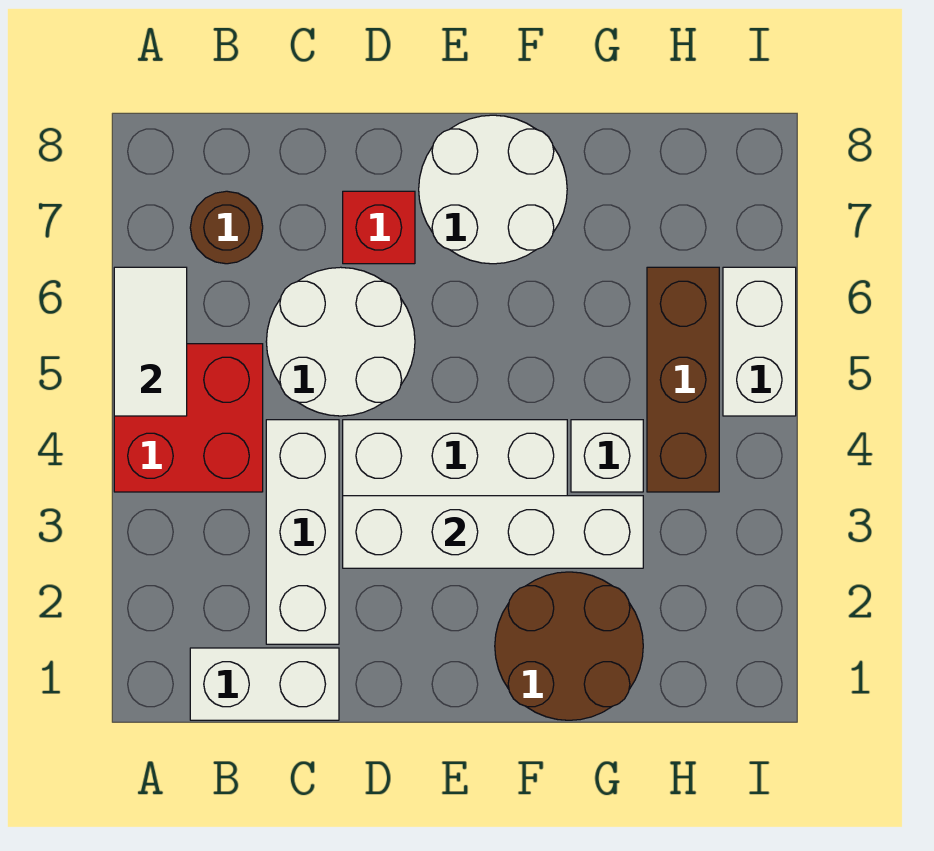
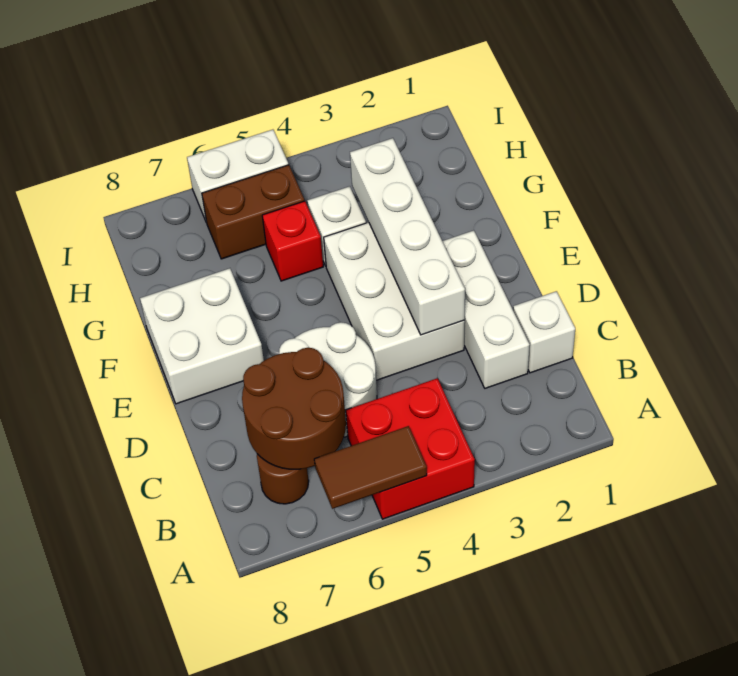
white tile A5:A6 level 2 -> brown tile A5:A6 level 2
white brick B1:C1 level 1 -> white brick C1 level 1
white brick C2:C4 level 1 -> white brick C2:E2 level 1
red brick D7 level 1 -> red brick G5 level 1
white round brick E7:F8 level 1 -> white brick E7:F8 level 1
brown round brick F1:G2 level 1 -> brown round brick B6:C7 level 2
brown brick H4:H6 level 1 -> brown brick H5:H6 level 1

